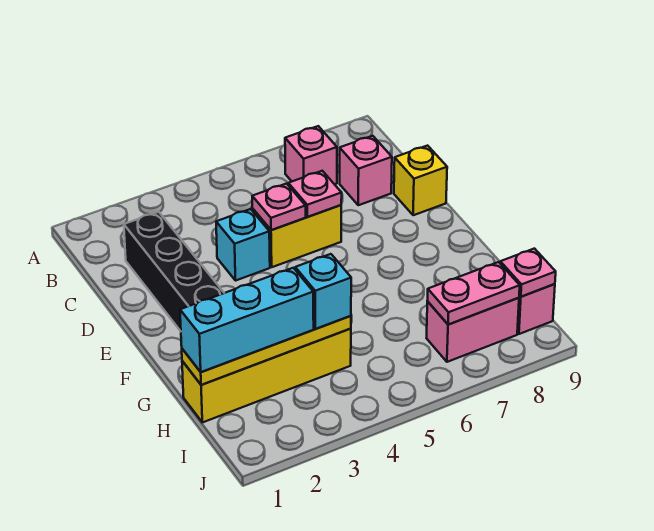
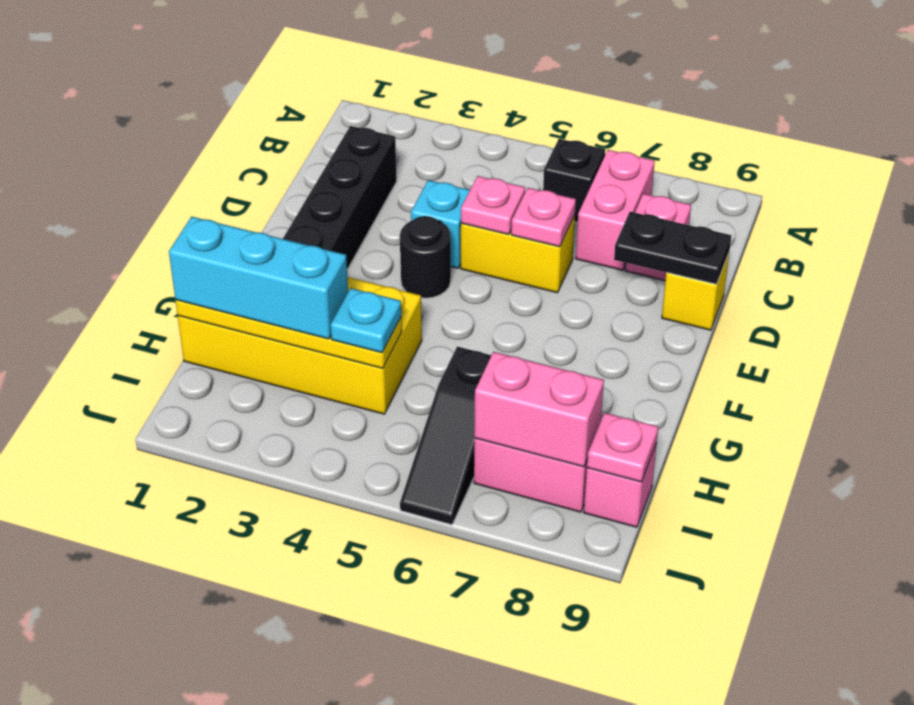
none -> black brick B6 level 1
pink brick B7 level 1 -> pink brick B7:C7 level 1
none -> black plate D8:D9 level 2
none -> black round brick E4 level 1
yellow brick H1:H4 level 1 -> yellow brick G1:H4 level 1
cyan brick H4 level 3 -> cyan plate H4 level 3
none -> black slope H6:J6 level 1 top H
pink plate I7:I8 level 2 -> pink brick I7:I8 level 2

